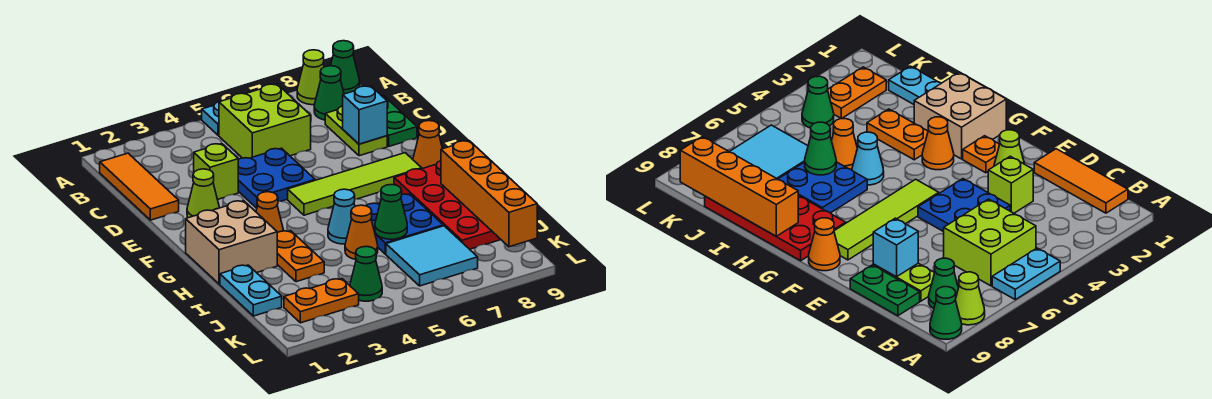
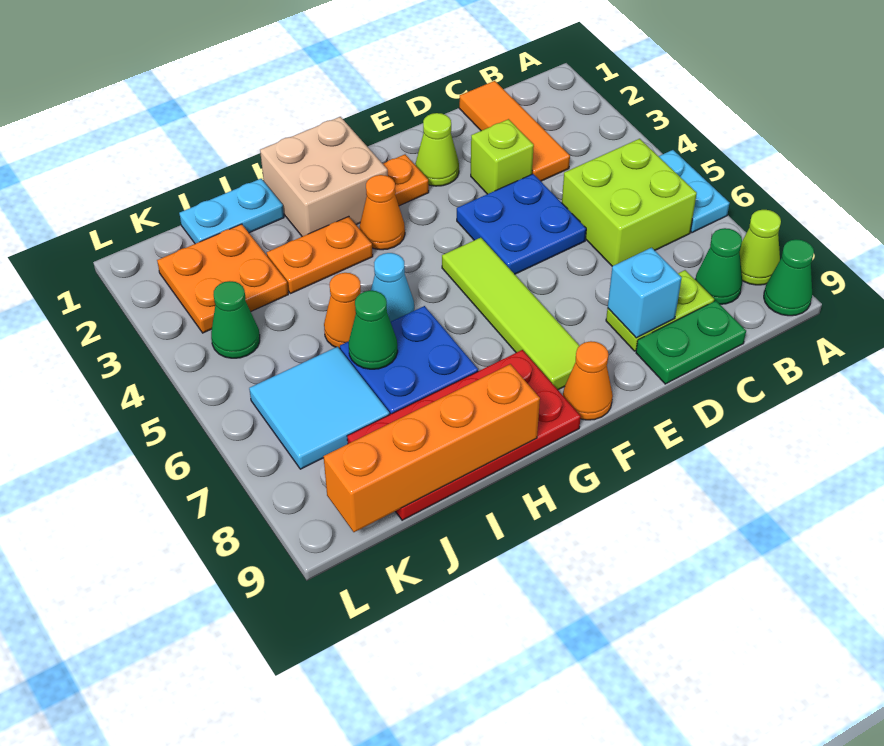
orange tile B1:D1 level 1 -> orange tile C1:C3 level 1
orange plate K2:K3 level 1 -> orange plate J2:K3 level 1

